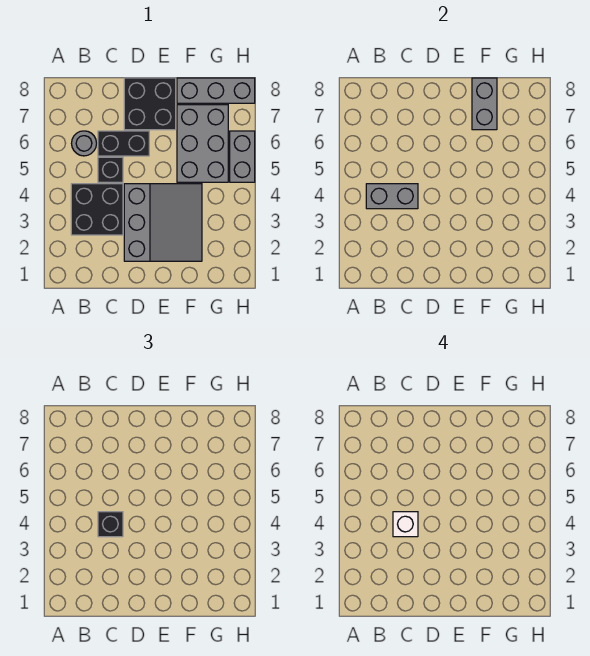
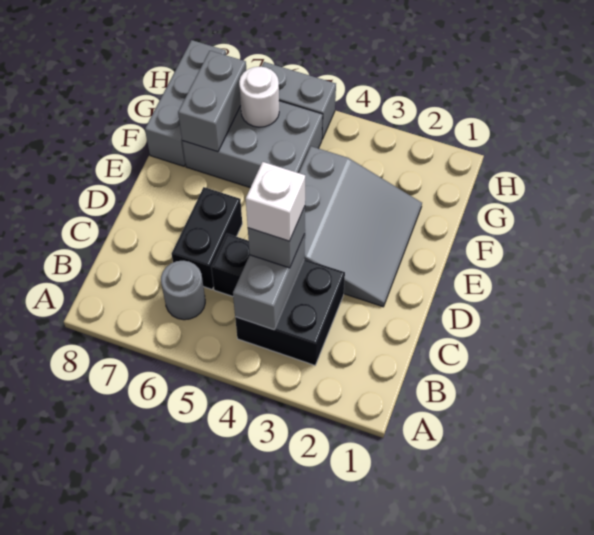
black brick C4 level 3 -> grey brick C4 level 3
grey slope D2:F4 level 1 top D -> grey slope D2:F4 level 1 top 4
black brick D7:E8 level 1 -> none
grey brick F7:F8 level 2 -> grey brick F7:G7 level 2
none -> white round brick G6 level 2

